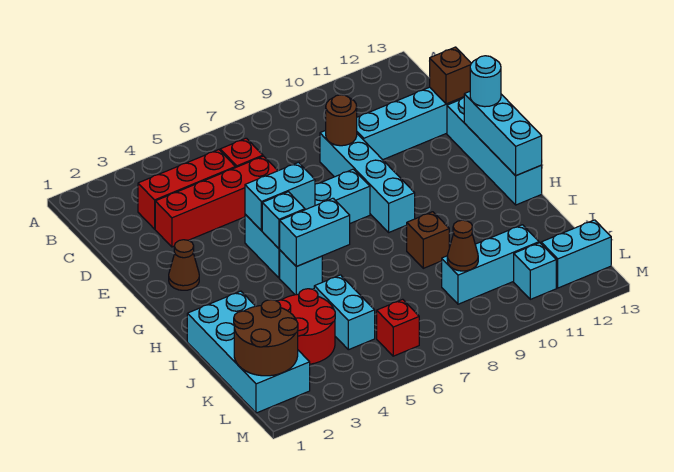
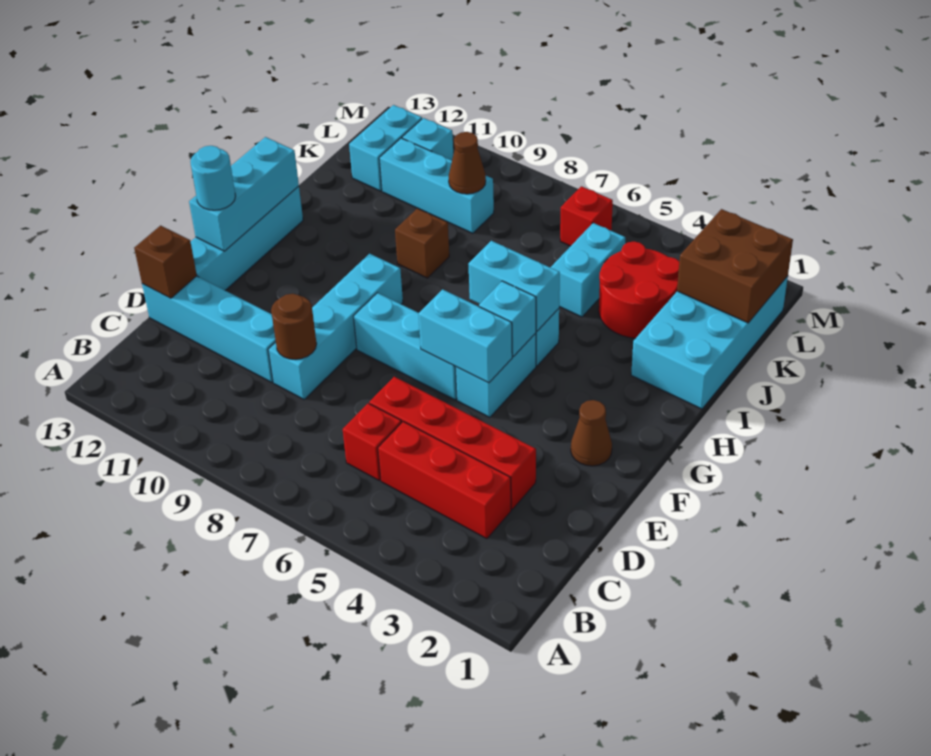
brown round brick K1:L2 level 2 -> brown brick K1:L2 level 2
cyan brick L12:L13 level 1 -> cyan brick K12:L12 level 1

